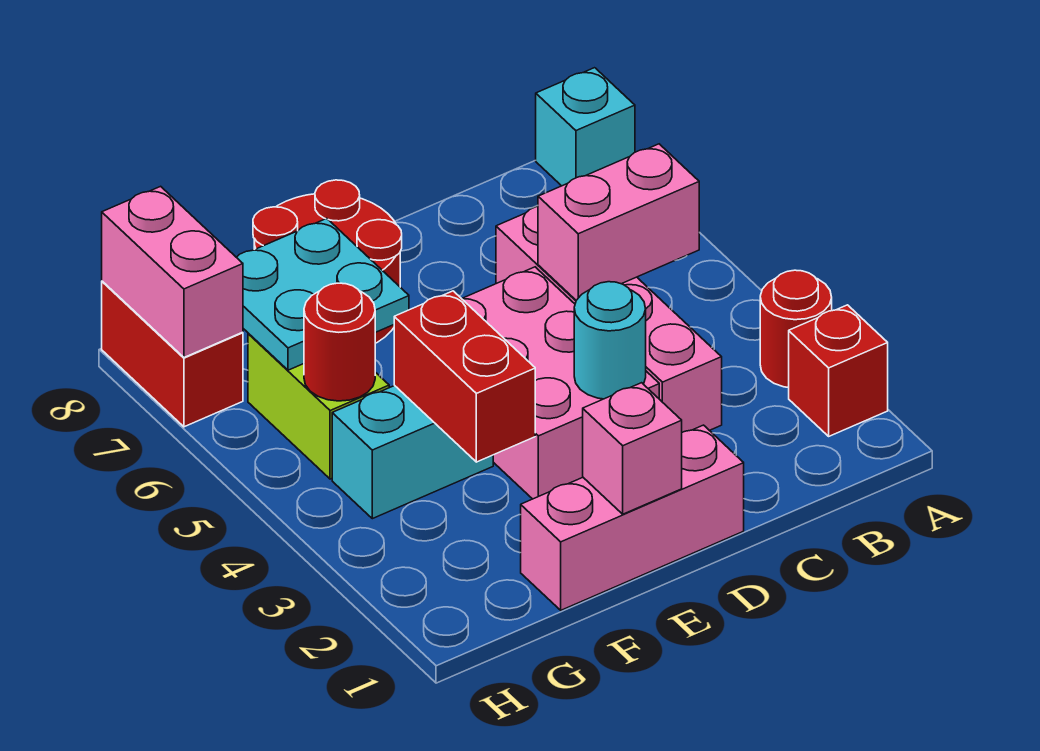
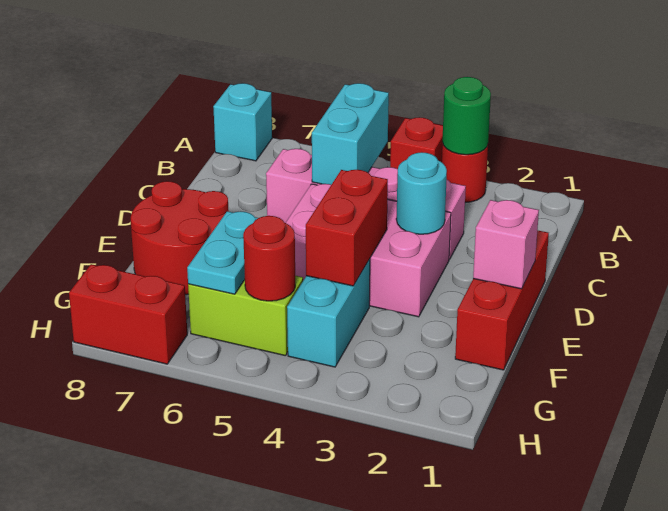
red brick A2 level 1 -> red brick A4 level 1
none -> green round brick A3 level 2
pink brick B5:C5 level 2 -> cyan brick B5:C5 level 2
pink brick D1:F1 level 1 -> red brick D1:F1 level 1
red brick F3:F4 level 2 -> red brick E4:F4 level 2
cyan plate F6:G7 level 2 -> cyan plate F6:G6 level 2
pink brick H7:H8 level 2 -> none

